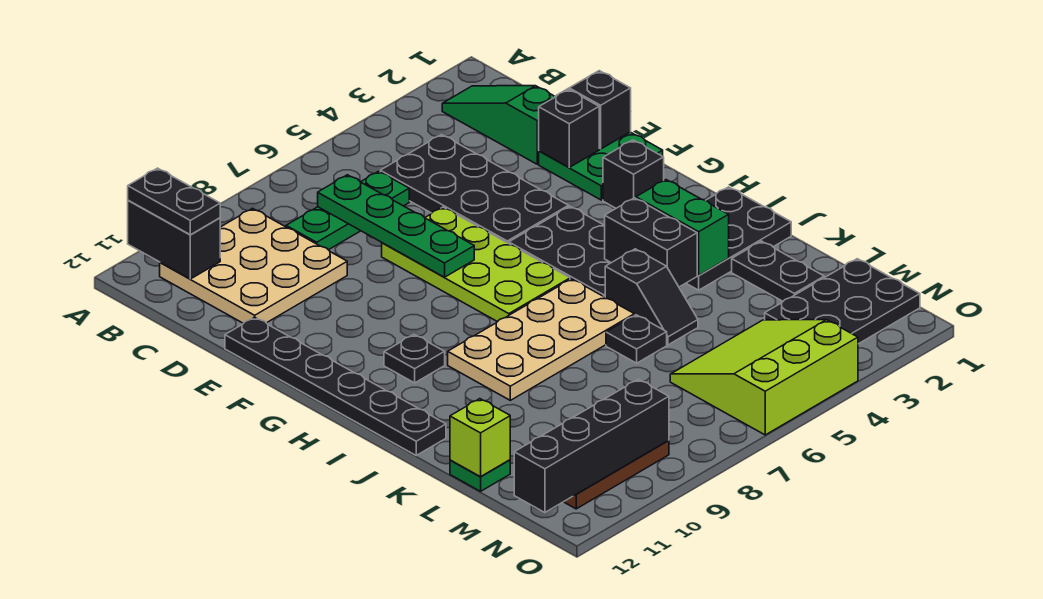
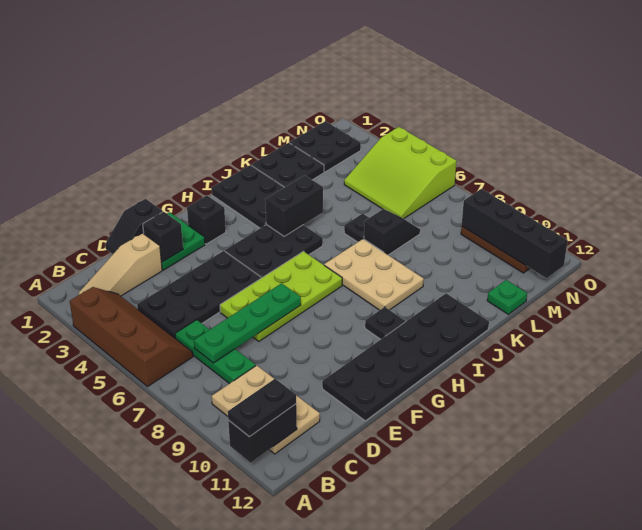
none -> brown slope A3:B6 level 1 top A
green slope B2:D2 level 1 top D -> tan slope B2:D2 level 1 top D
tan plate B9:D11 level 1 -> tan plate B9:C11 level 1
black plate E12:J12 level 1 -> black plate E11:J12 level 1
green brick I3:J3 level 2 -> none
tan plate I6:J9 level 1 -> tan plate I7:J9 level 1
black slope J5:K5 level 1 top J -> black slope K7:L7 level 1 top K
black plate K2:L2 level 1 -> black plate K1:L2 level 1
lime brick L12 level 2 -> none
black plate M1:N3 level 1 -> black plate M1:N2 level 1

